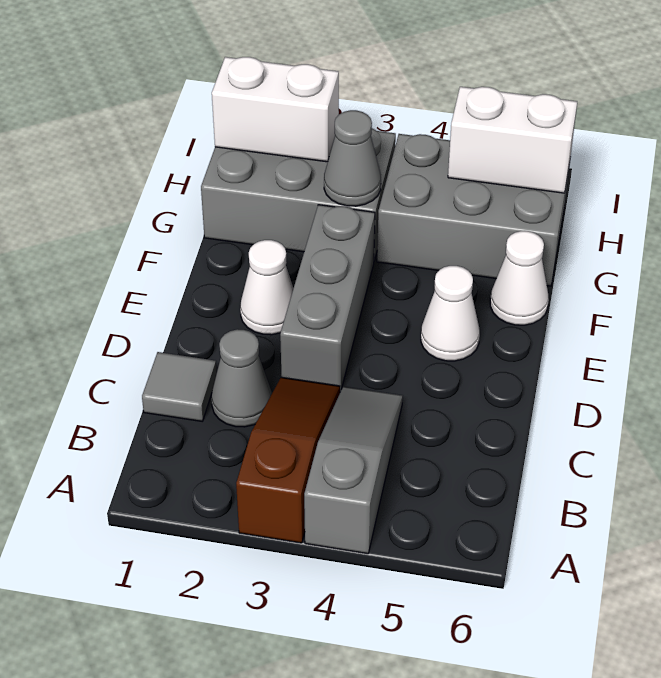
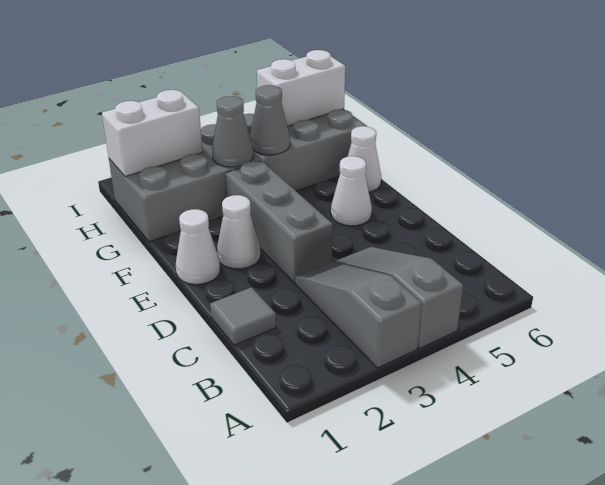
brown slope A3:C3 level 1 top A -> grey slope A3:C3 level 1 top A
grey cone C2 level 1 -> grey cone G4 level 2
none -> white cone E1 level 1

